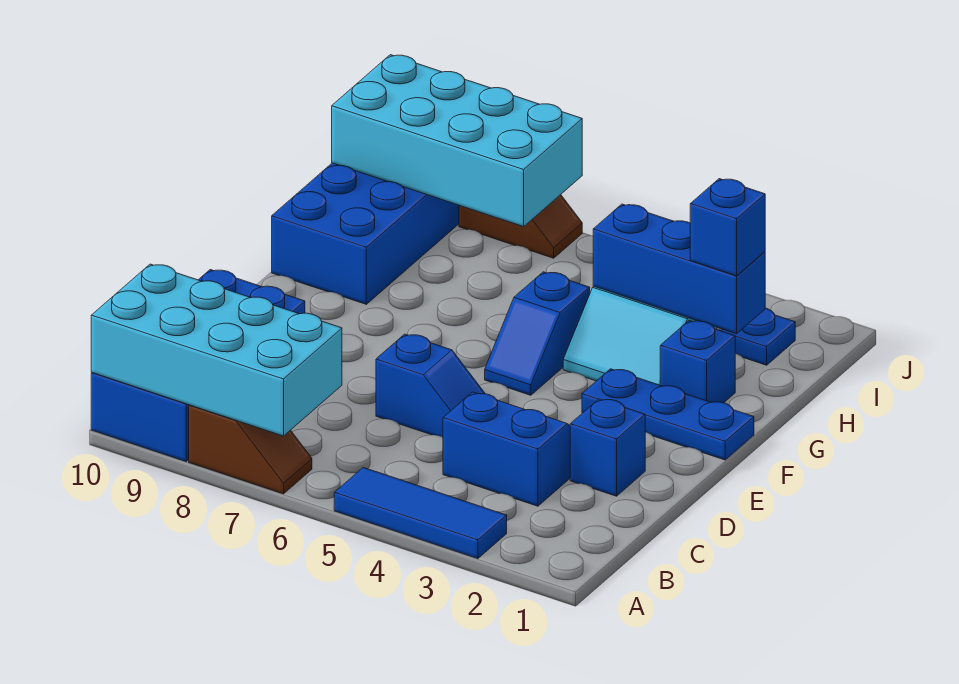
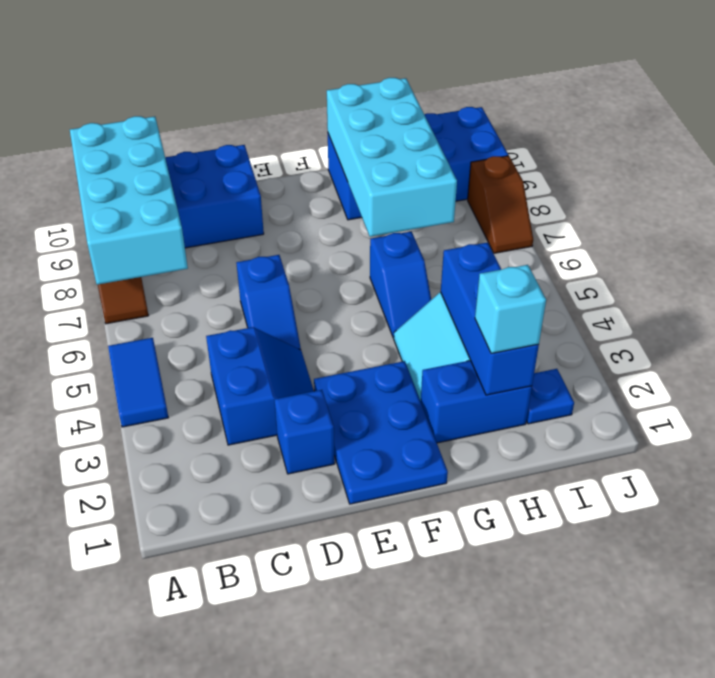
blue tile A3:A5 level 1 -> blue tile A4:A5 level 1
blue plate F1:F3 level 1 -> blue plate E1:F3 level 1
blue slope F5:G5 level 1 top G -> blue slope G5:G6 level 1 top 6
blue brick G2 level 1 -> blue brick G2:H2 level 1
blue brick H2 level 3 -> cyan brick H2 level 3
cyan brick I7:J10 level 2 -> cyan brick G7:H10 level 2

